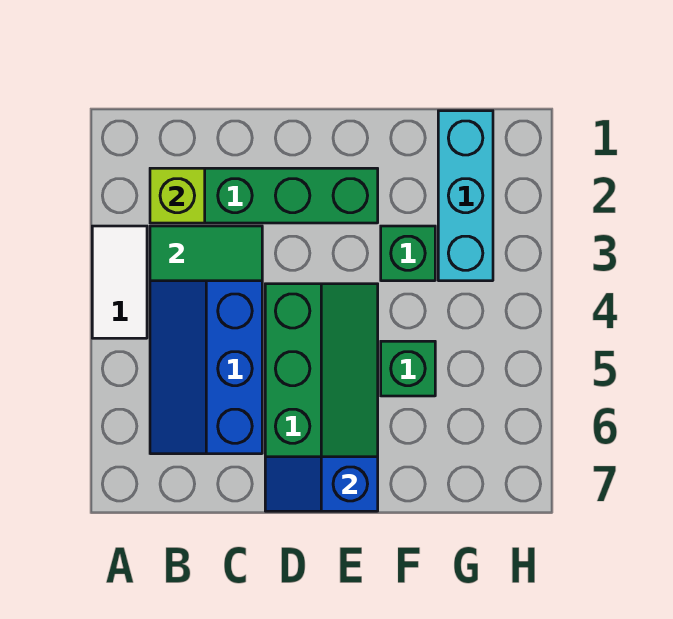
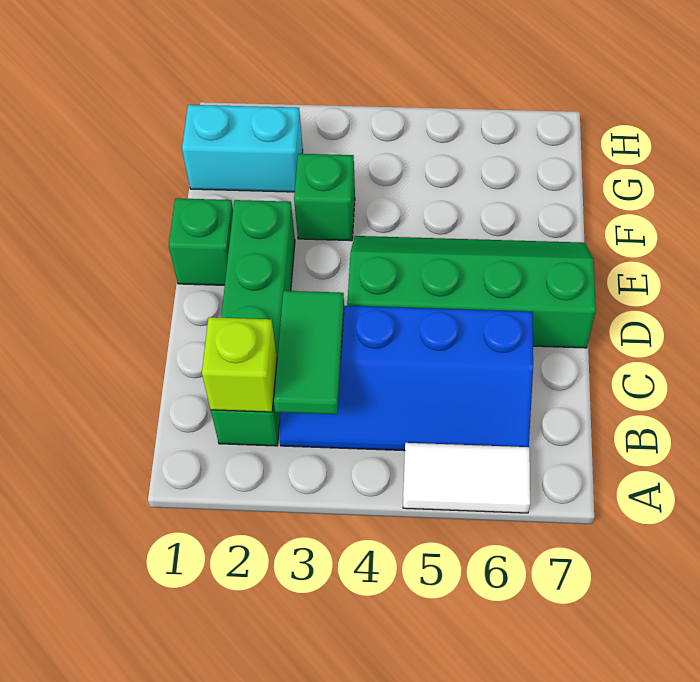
white tile A3:A4 level 1 -> white tile A5:A6 level 1
blue slope D7:E7 level 2 top E -> none
green brick F5 level 1 -> green brick E1 level 1
cyan brick G1:G3 level 1 -> cyan brick G1:G2 level 1

